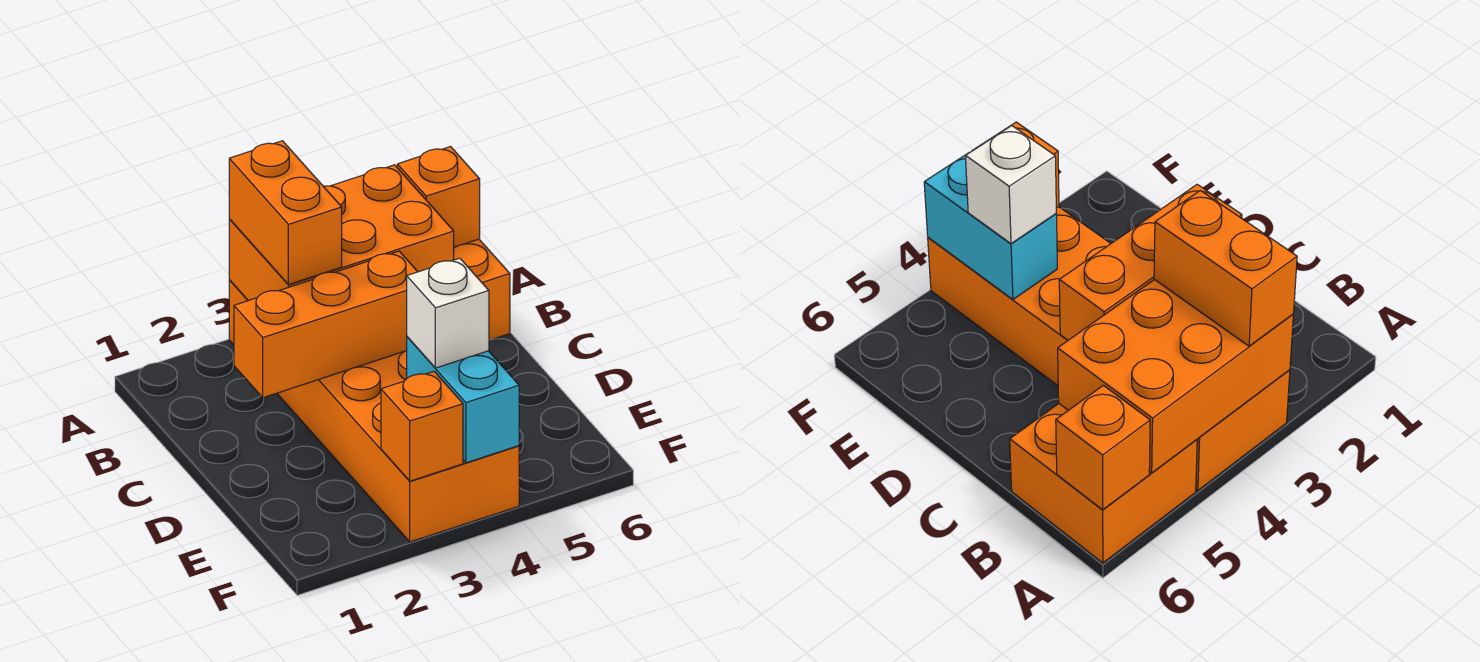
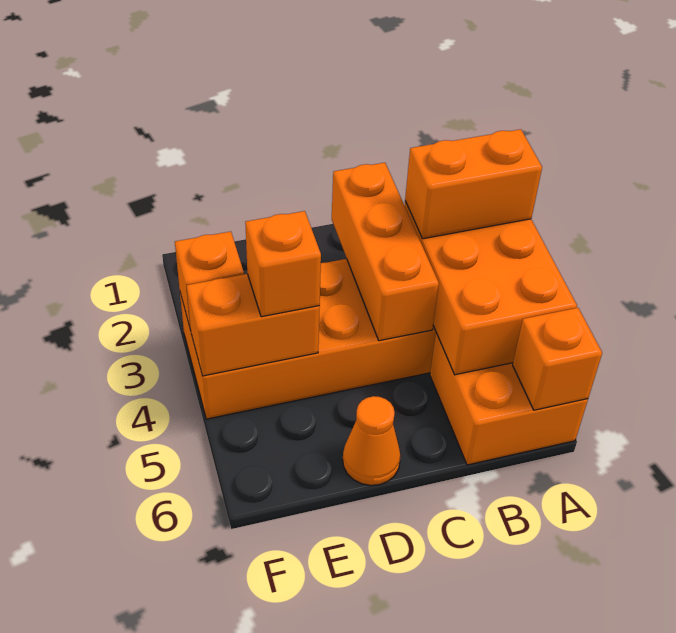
none -> orange cone D6 level 1
cyan brick E4:F4 level 2 -> orange brick E4:F4 level 2
white brick E4 level 3 -> orange brick E4 level 3

